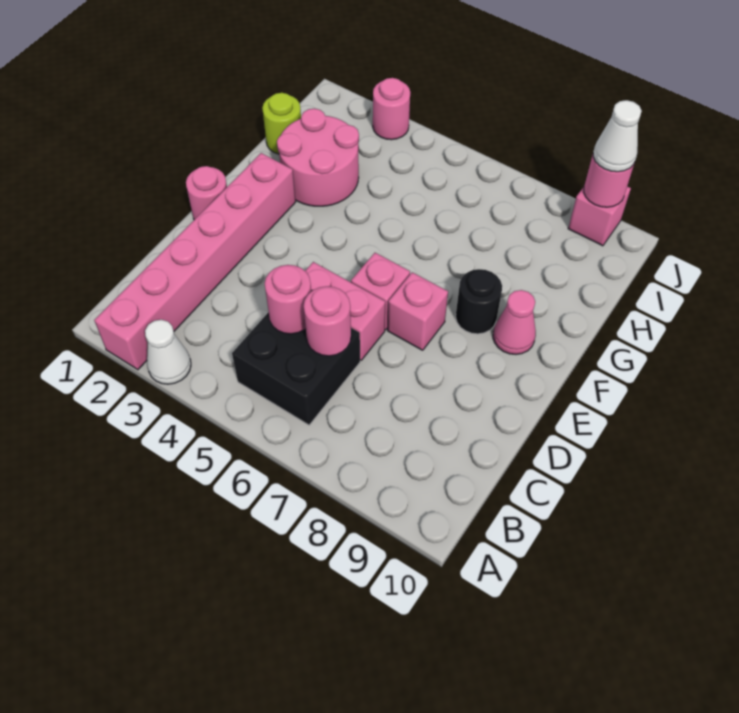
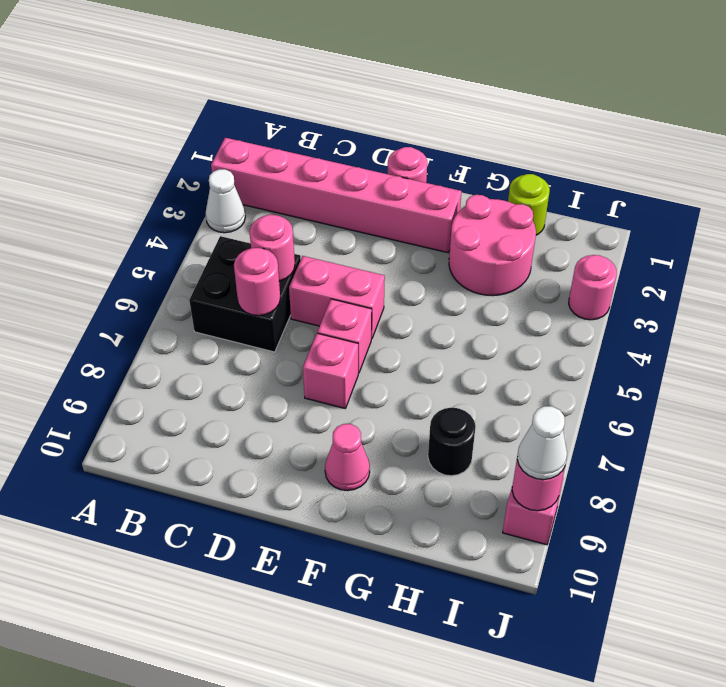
pink brick D5:D6 level 1 -> pink brick D5:E5 level 1
black round brick F8 level 1 -> black round brick H8 level 1

